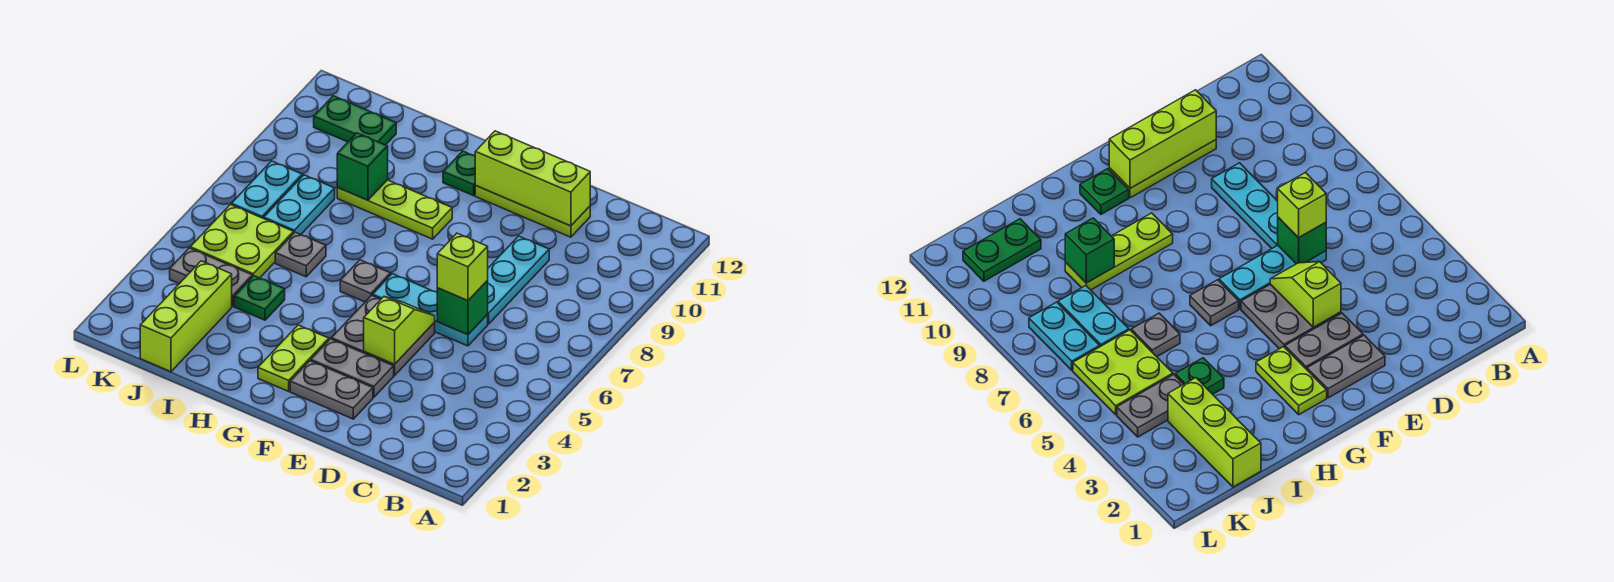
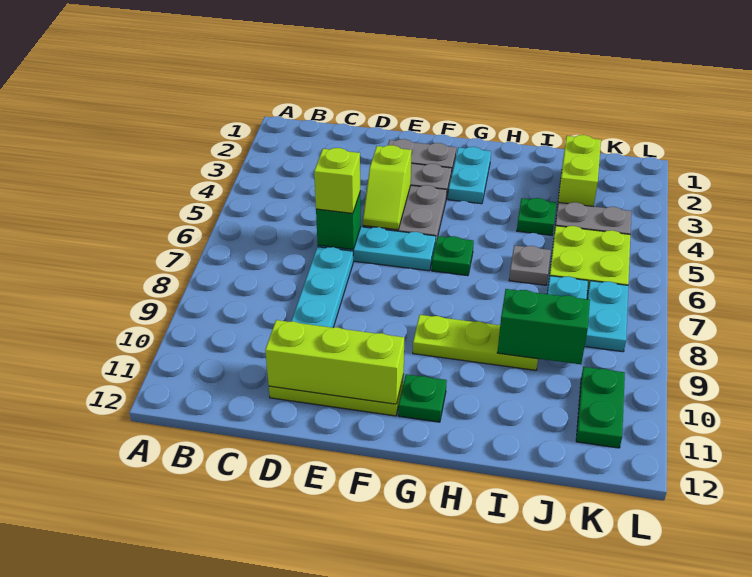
lime plate G2:G3 level 1 -> cyan plate G2:G3 level 1
grey plate G6 level 1 -> green plate G6 level 1
green brick I9 level 2 -> green brick I9:J9 level 2
lime brick J1:J3 level 1 -> lime brick J2:J3 level 1
green plate J11:K11 level 1 -> green plate K10:K11 level 1

